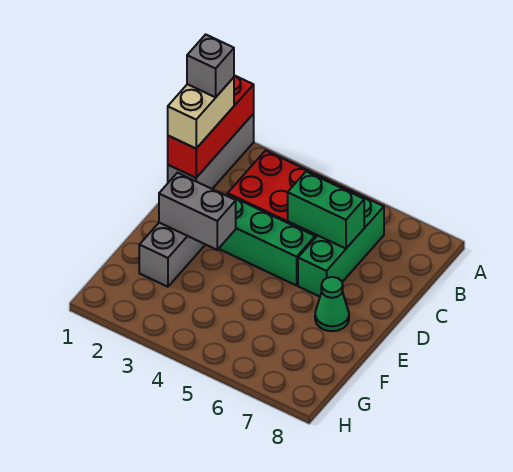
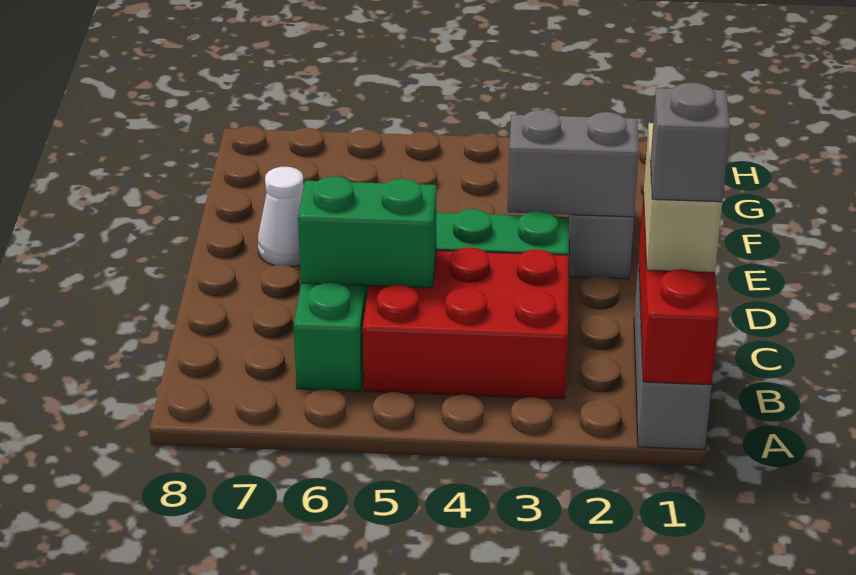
green cone E7 level 1 -> white cone E7 level 1

